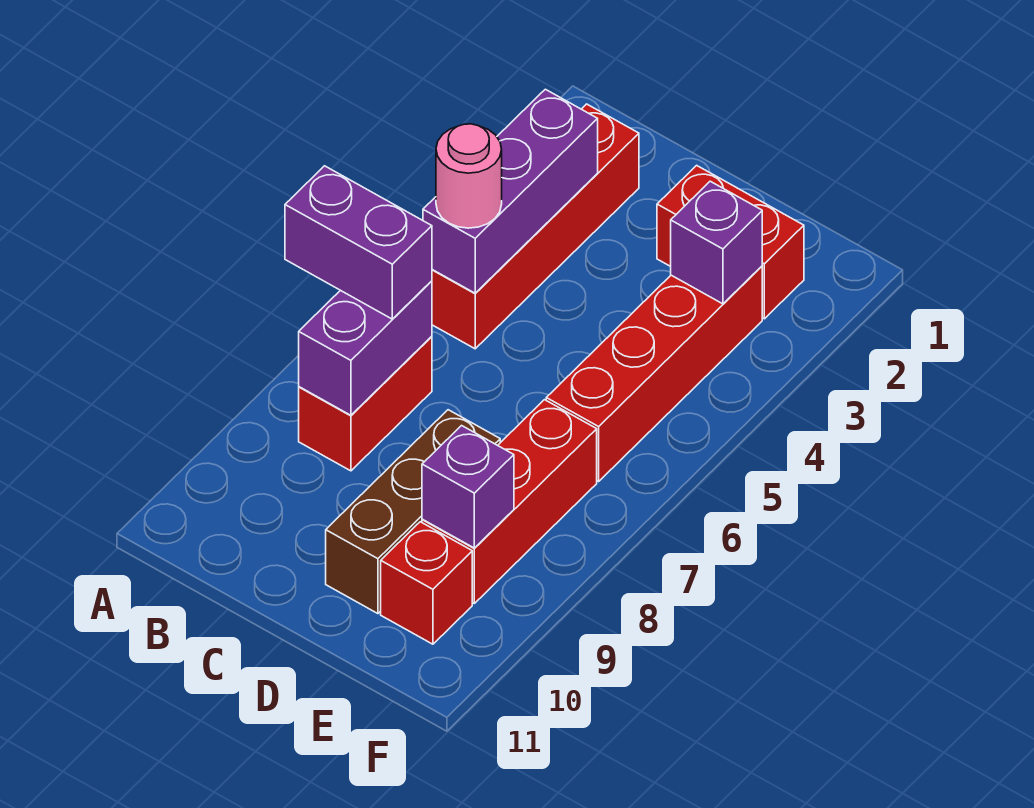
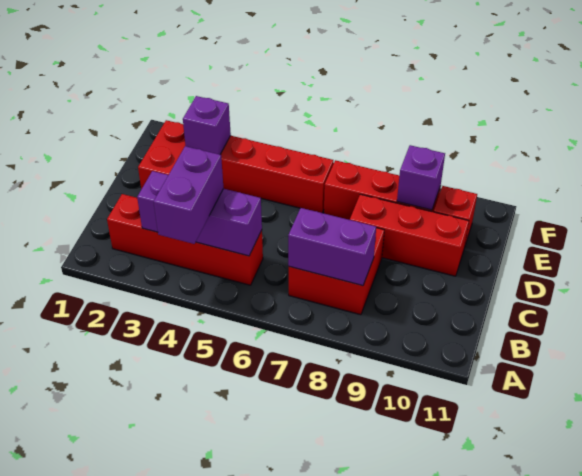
purple brick A7:B7 level 3 -> purple brick A4:B4 level 3
pink round brick B5 level 3 -> none
red brick B7:B8 level 1 -> red brick B7:C8 level 1
brown brick D8:D10 level 1 -> red brick D8:D10 level 1

